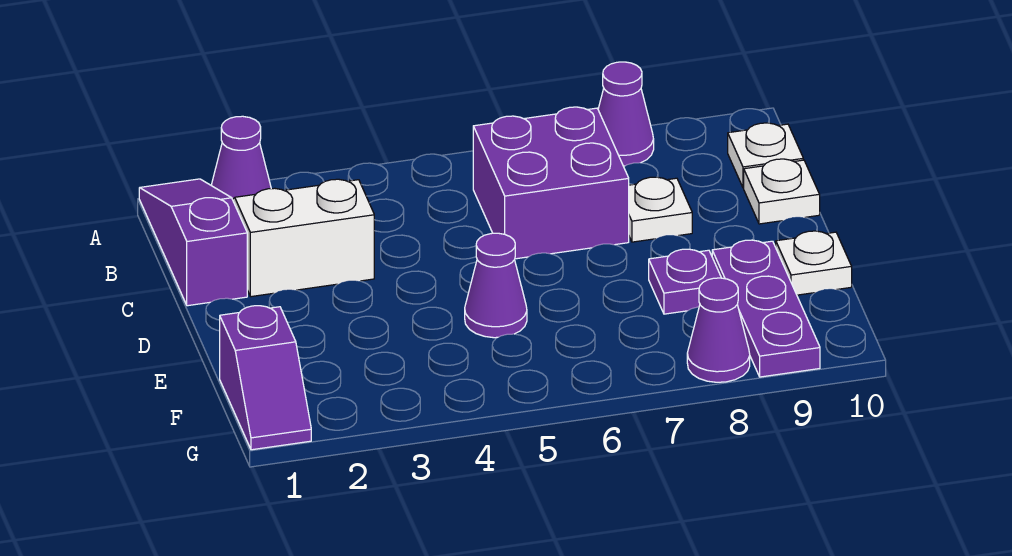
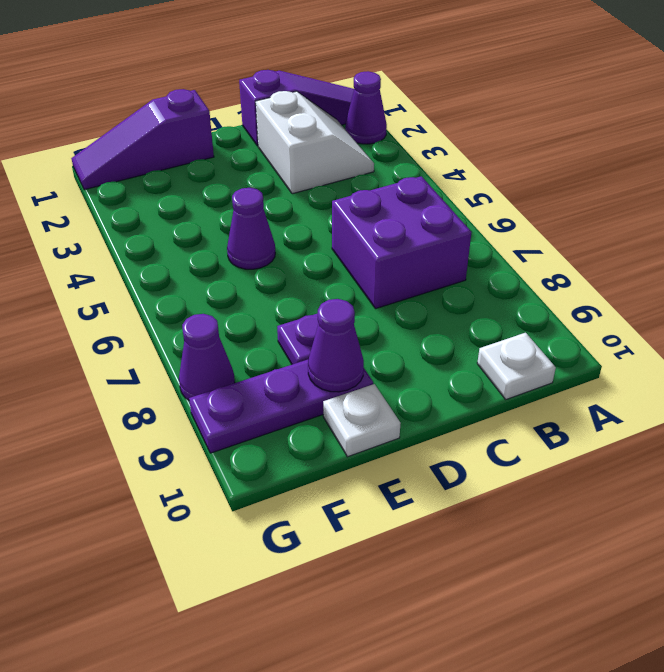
purple cone A8 level 1 -> purple cone E9 level 2
white plate C8 level 1 -> none
white plate C10 level 1 -> none
purple slope F1:G1 level 1 top F -> purple slope E1:G1 level 1 top E

